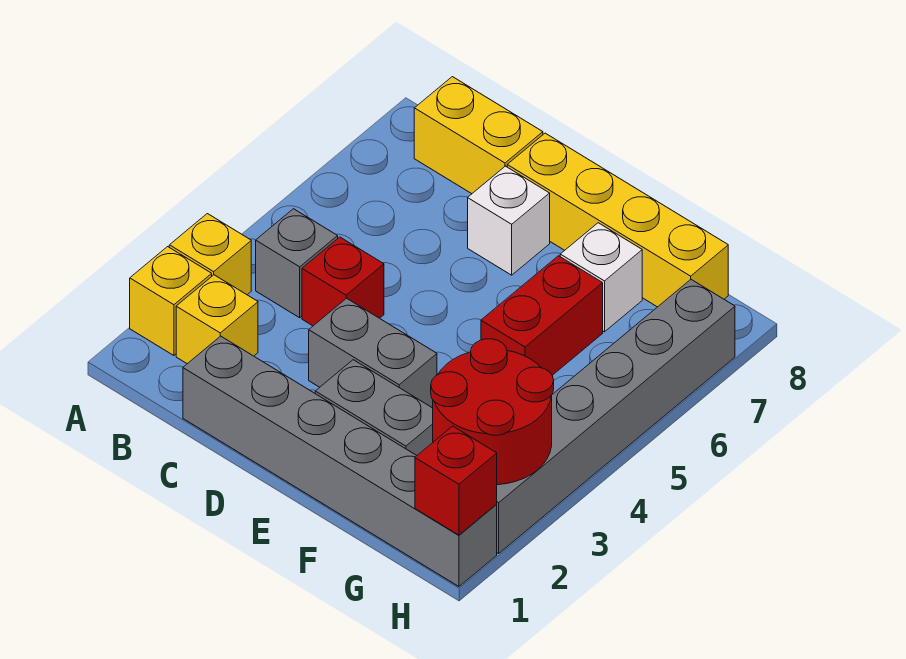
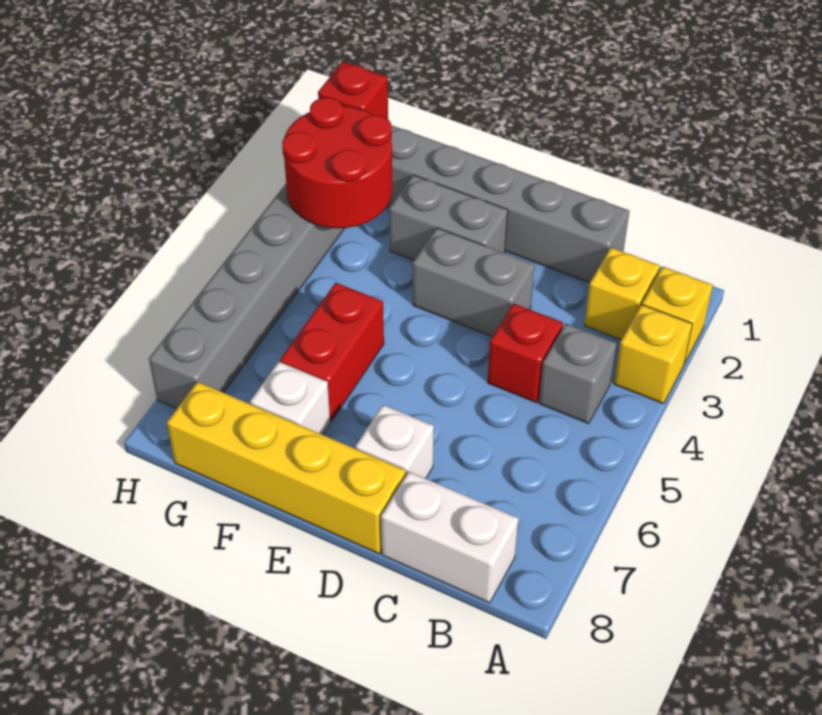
yellow brick B8:C8 level 1 -> white brick B8:C8 level 1

